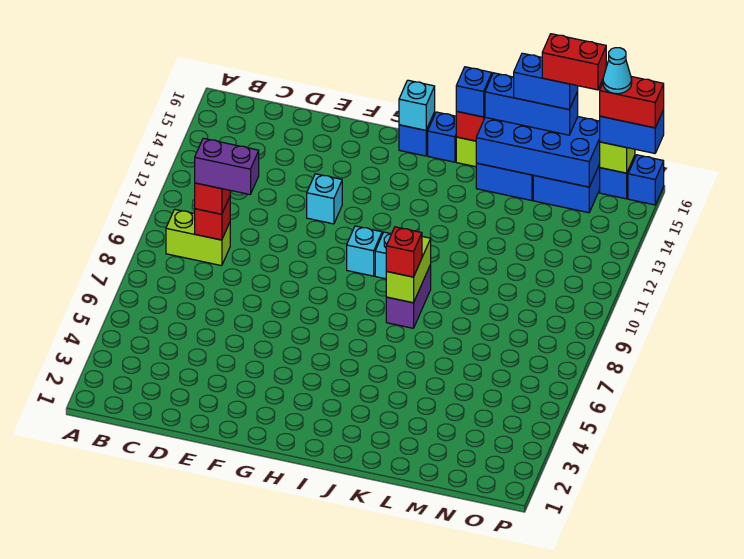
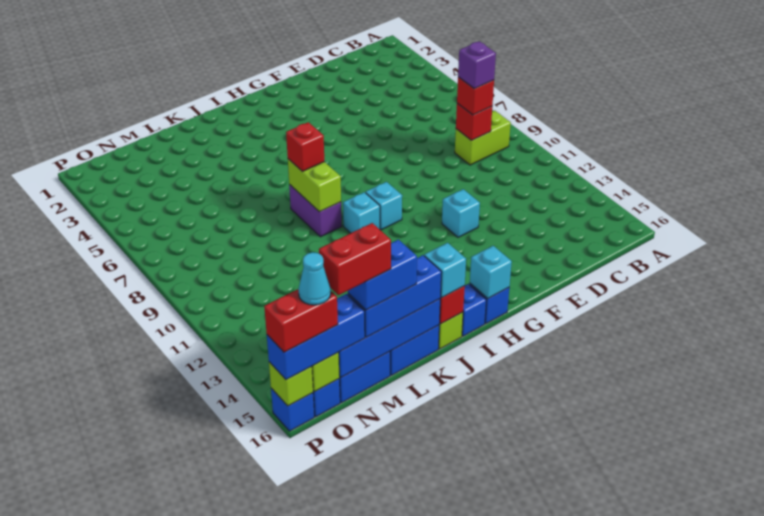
purple brick C9:D9 level 4 -> purple brick C9 level 4
blue brick J16 level 3 -> cyan brick J16 level 3
blue brick O16:P16 level 3 -> blue brick N16:P16 level 3
none -> lime brick P16 level 2

